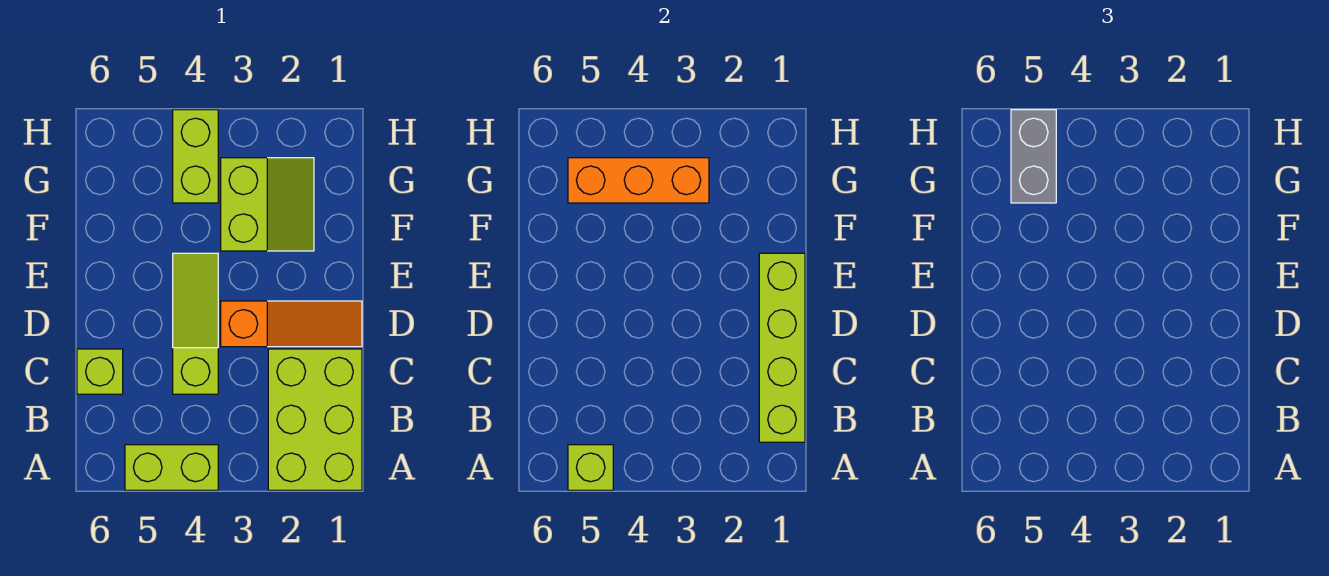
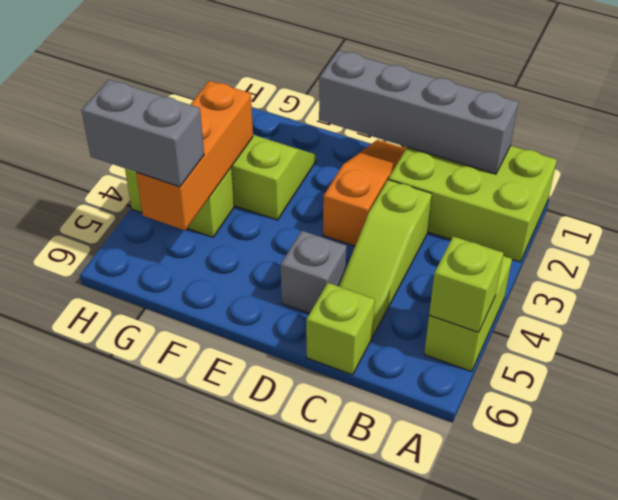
lime brick B1:E1 level 2 -> grey brick B1:E1 level 2
lime slope C4:E4 level 1 top C -> lime slope C3:C5 level 1 top 3
none -> grey brick D5 level 1

